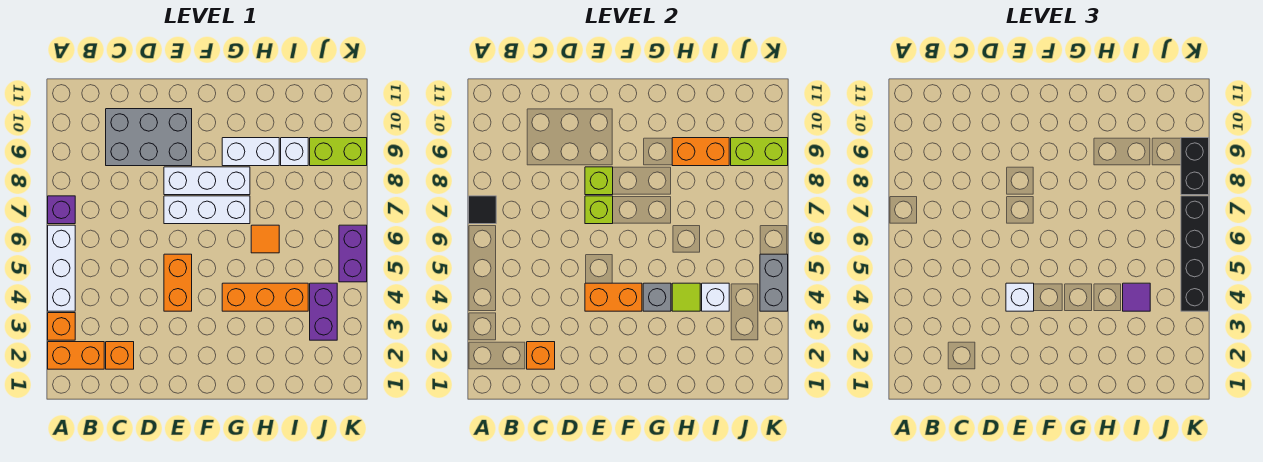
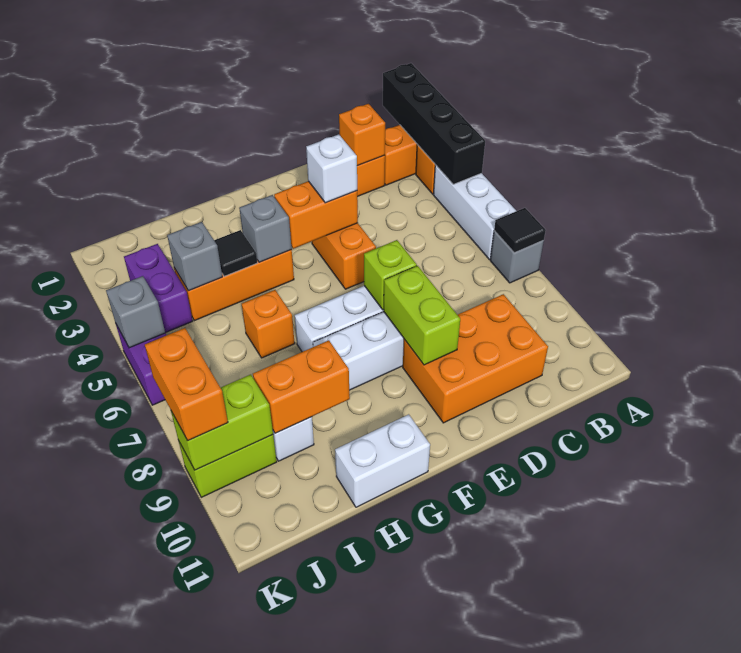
purple brick A7 level 1 -> grey brick A7 level 1
grey brick C9:E10 level 1 -> orange brick C9:E10 level 1
lime brick E8 level 2 -> lime brick E8:E9 level 2
white brick G9:H9 level 1 -> white brick G11:H11 level 1
lime tile H4 level 2 -> black tile H4 level 2
orange tile H6 level 1 -> orange brick H6 level 1
white brick I4 level 2 -> grey brick I4 level 2
purple tile I4 level 3 -> none
grey brick K4:K5 level 2 -> grey brick K5 level 2
black brick K4:K7 level 3 -> black brick A1:A4 level 2
black brick K8:K9 level 3 -> orange brick K8:K9 level 3

